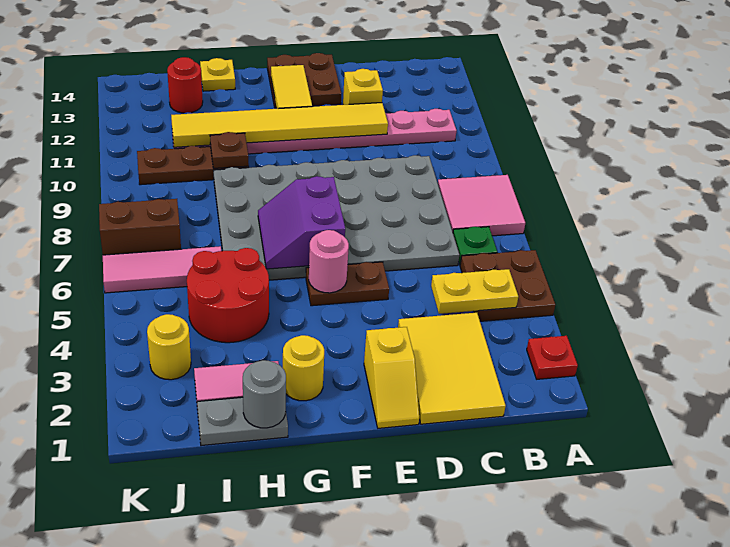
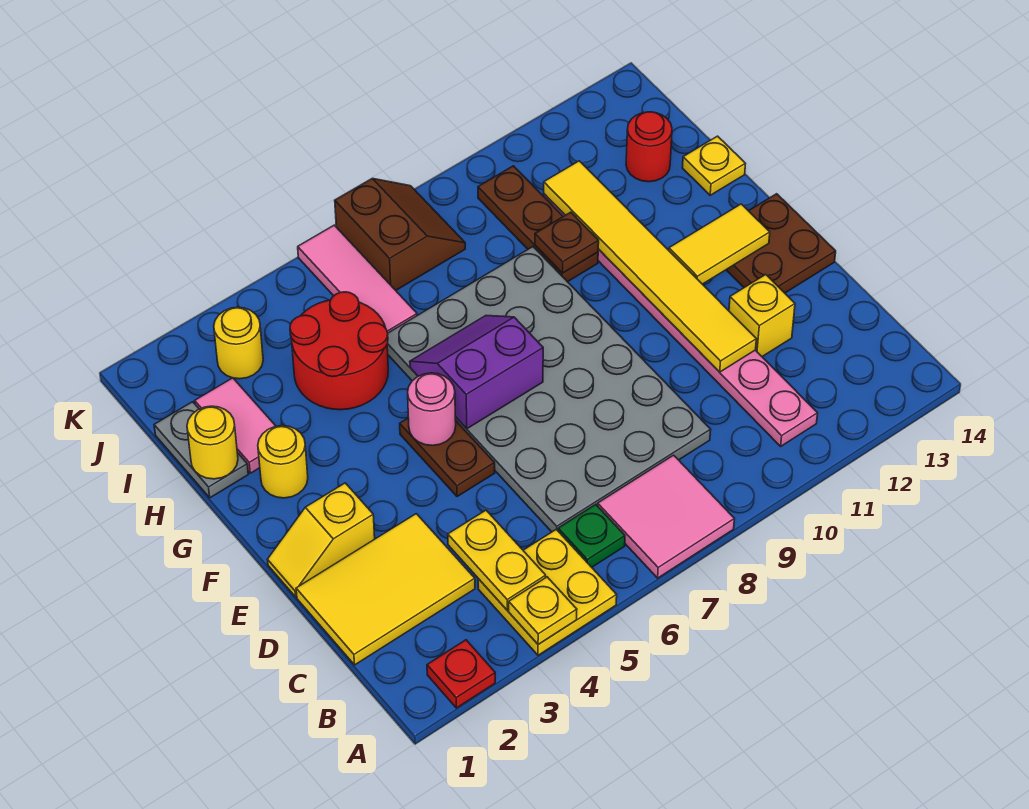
brown plate A4:B5 level 1 -> yellow plate A4:B5 level 1
none -> yellow plate A4 level 2
grey round brick H1 level 2 -> yellow round brick H1 level 2

